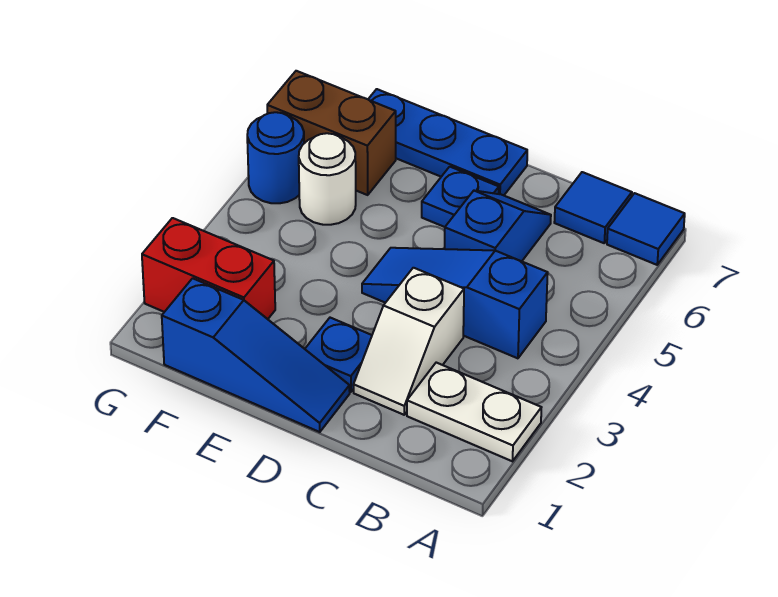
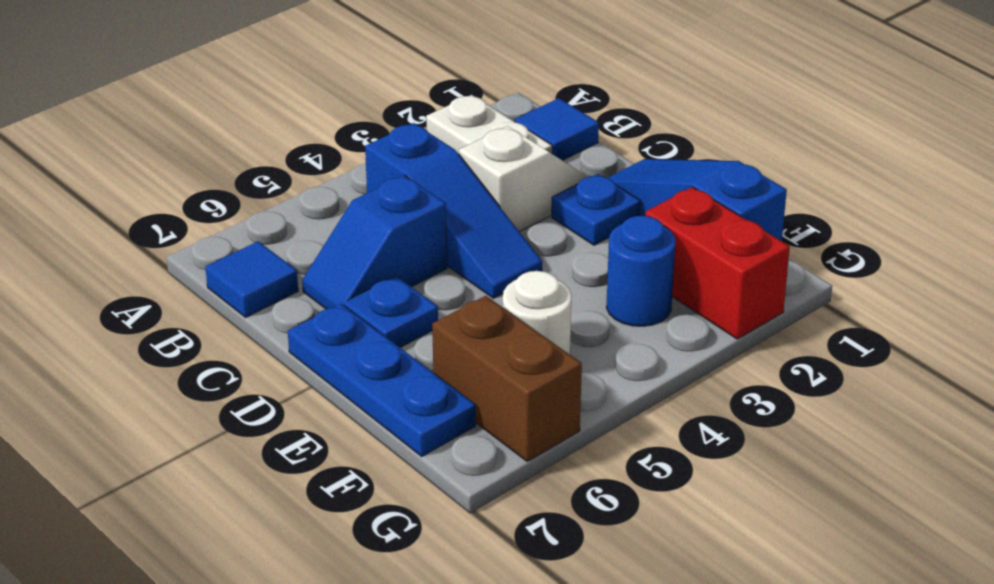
blue tile A7 level 1 -> blue tile B1 level 1
blue round brick G5 level 1 -> blue round brick F3 level 1

